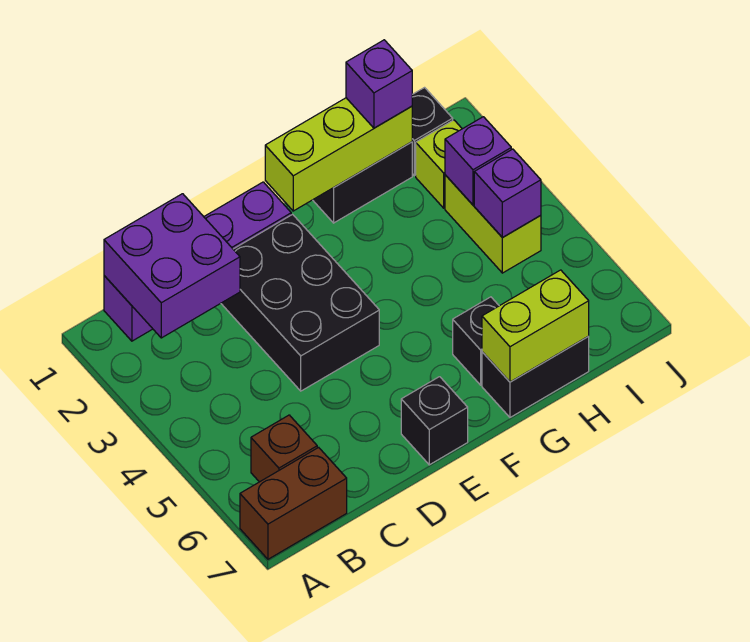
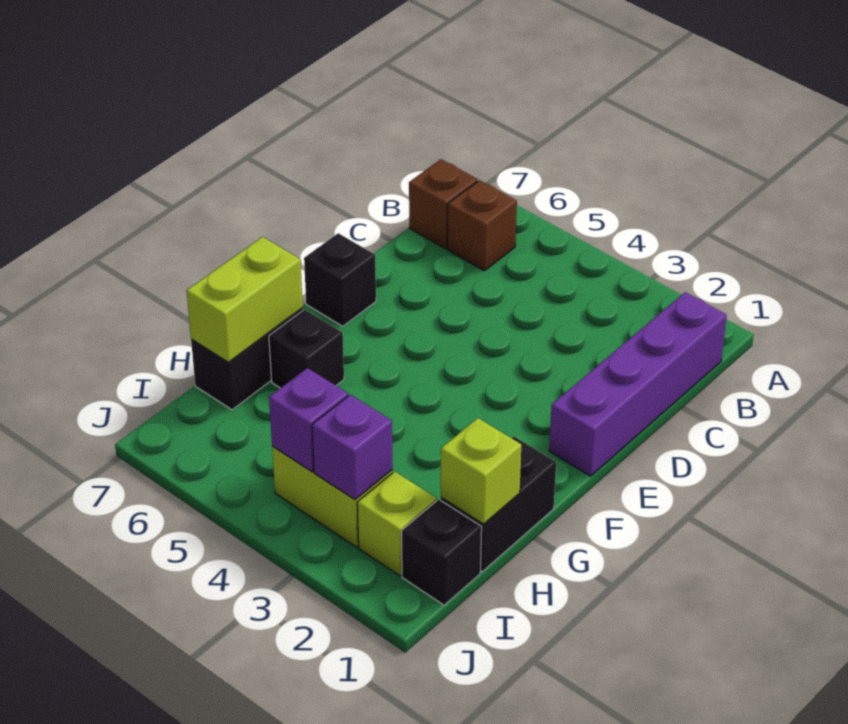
brown brick A7:B7 level 1 -> brown brick B7 level 1
purple brick B1:C2 level 2 -> none
black brick D2:E4 level 1 -> none
lime brick F1:H1 level 2 -> lime brick H1 level 2
purple brick H1 level 3 -> none

